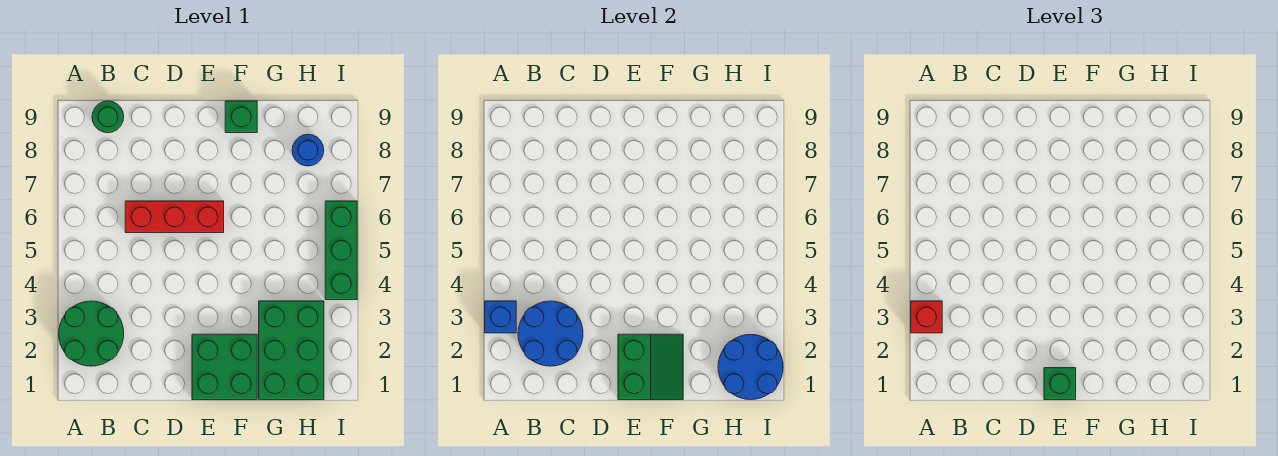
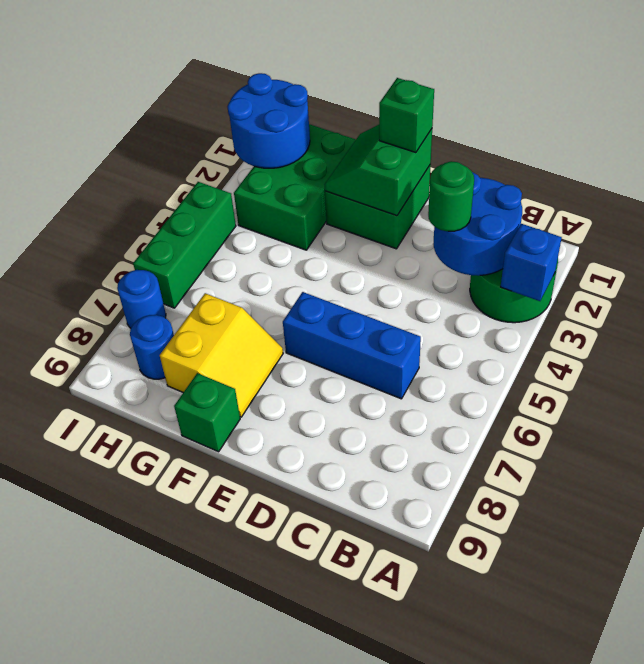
red brick A3 level 3 -> none
green round brick B9 level 1 -> green round brick C3 level 3
red brick C6:E6 level 1 -> blue brick C6:E6 level 1
none -> yellow slope F7:G8 level 1 top G
none -> blue round brick I7 level 1

